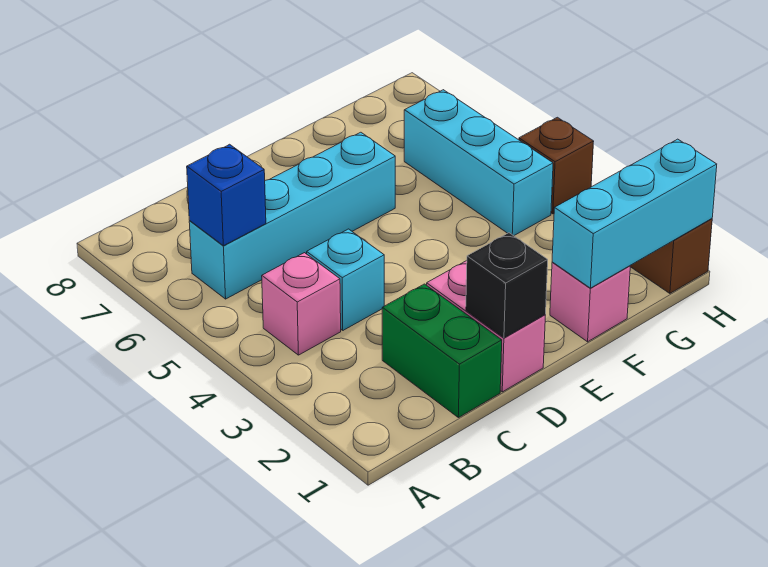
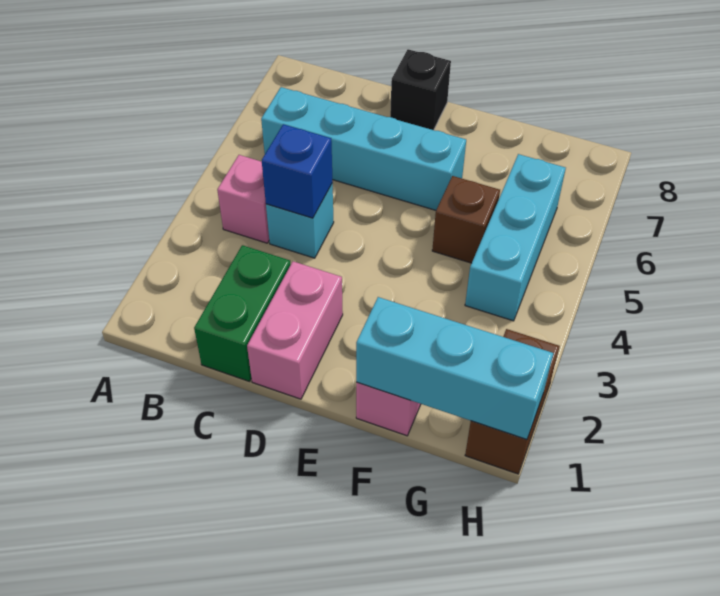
blue brick B6 level 2 -> blue brick C4 level 2
black brick D1 level 2 -> black brick D8 level 1
brown brick H4 level 1 -> brown brick F5 level 1

